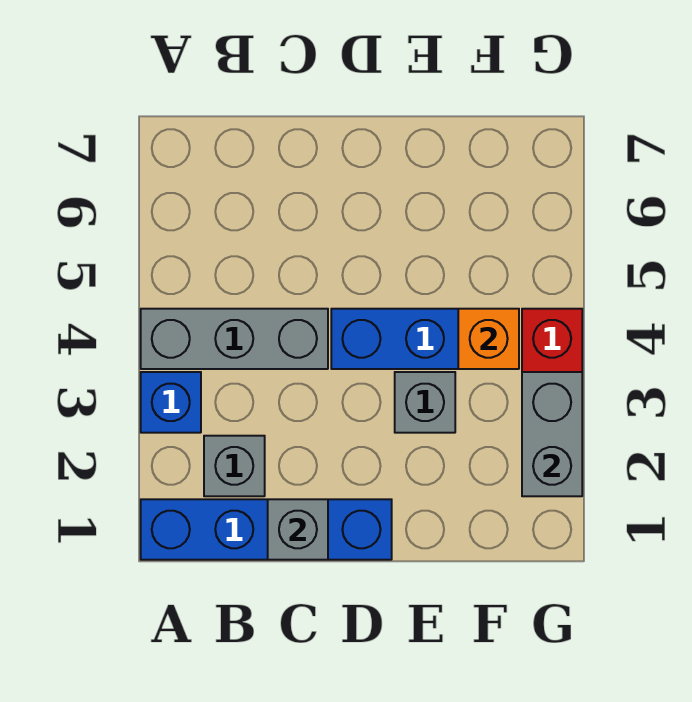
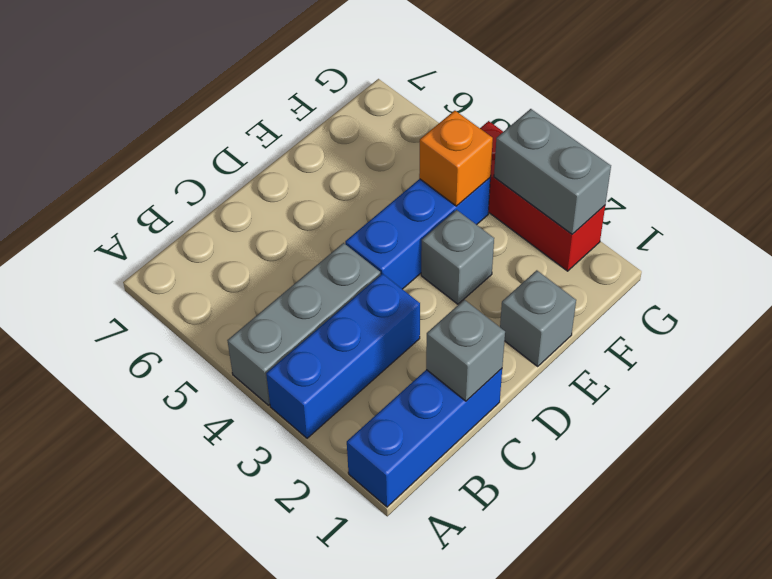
blue brick A1:D1 level 1 -> blue brick A1:C1 level 1
blue brick A3 level 1 -> blue brick A3:C3 level 1
grey brick B2 level 1 -> grey brick E1 level 1

